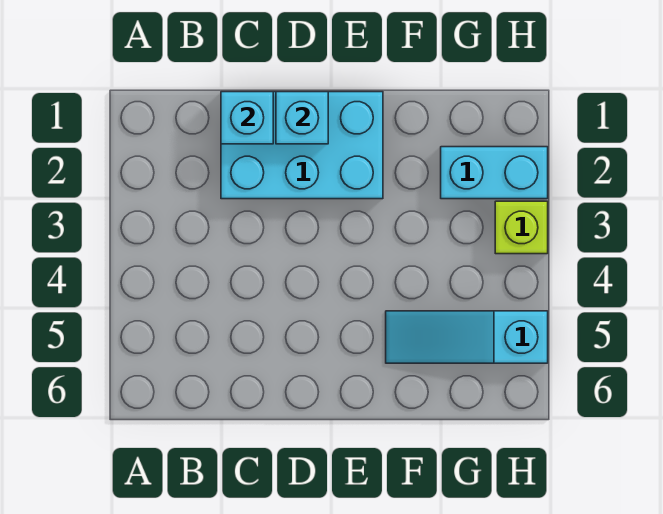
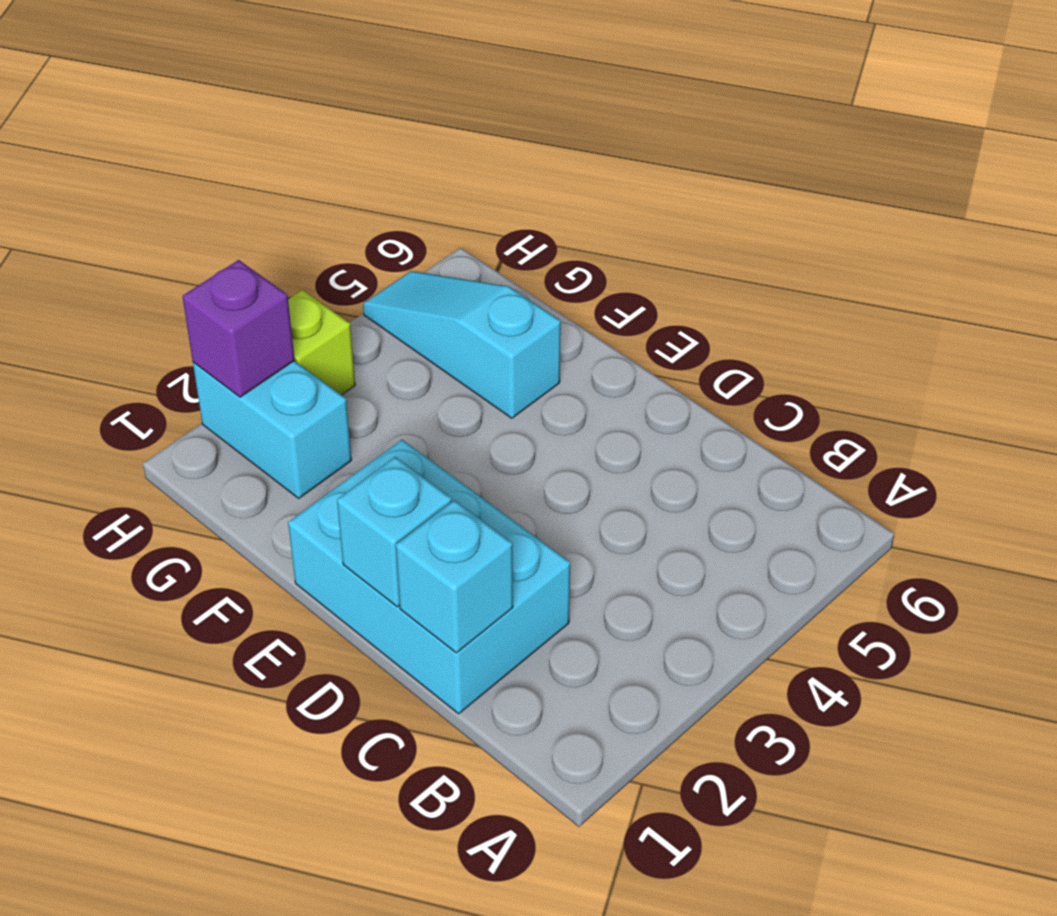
cyan slope F5:H5 level 1 top H -> cyan slope F5:H5 level 1 top F
none -> purple brick H2 level 2

